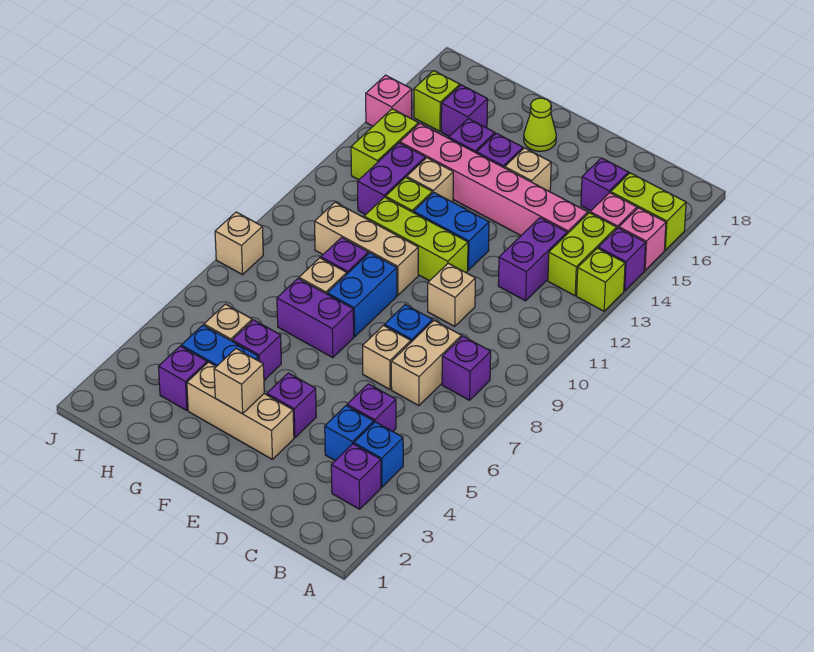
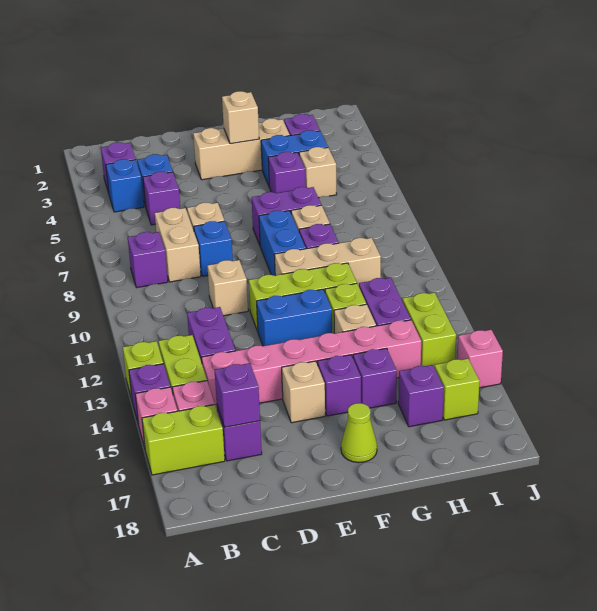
purple brick E4 level 1 -> purple brick C16 level 2
tan brick J8 level 1 -> none

